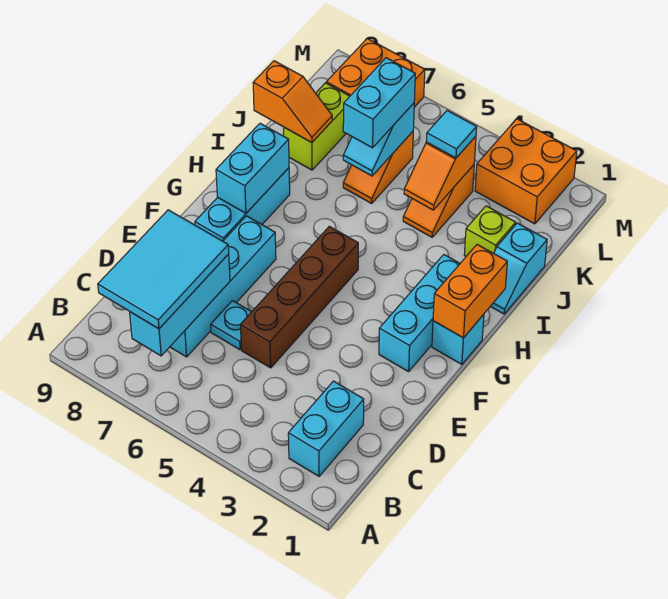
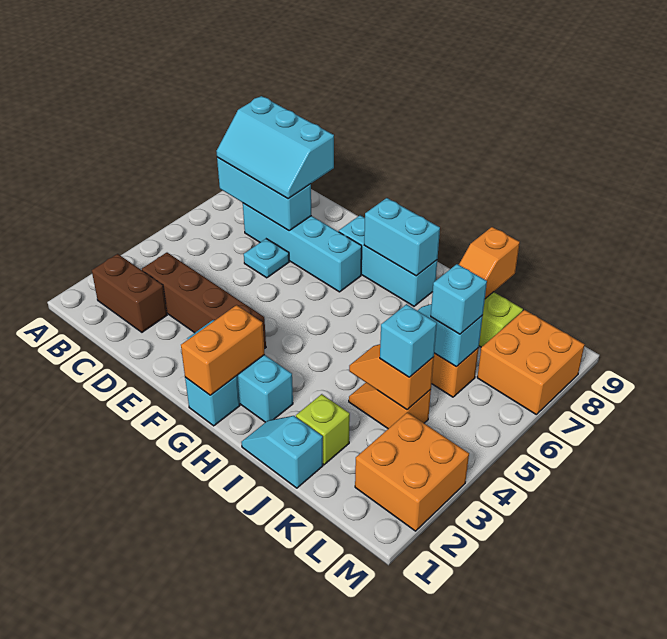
cyan brick B2:C2 level 1 -> brown brick B2:C2 level 1
cyan tile B7:D8 level 3 -> cyan slope B7:D8 level 3 top 8
brown brick D5:G5 level 1 -> brown brick C3:F3 level 1
orange brick G1:H1 level 2 -> orange brick G1:G2 level 2
cyan brick J6:K6 level 3 -> cyan brick K6 level 3
cyan tile K4 level 3 -> cyan brick K4 level 3

